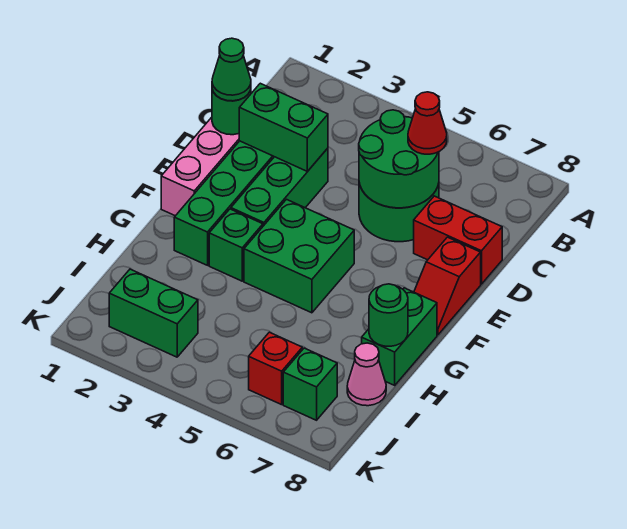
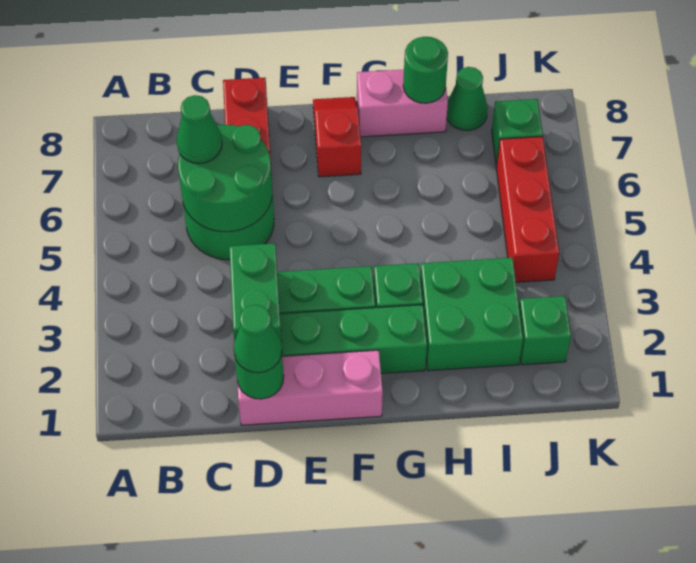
red cone C6 level 3 -> green cone C6 level 3
red slope E8:F8 level 1 top E -> red slope F7:F8 level 1 top 7
green brick F4:G5 level 1 -> green brick H2:I3 level 1
green brick G8:H8 level 1 -> pink brick G8:H8 level 1
pink cone I8 level 1 -> green cone I8 level 1
green brick J2:J3 level 1 -> green brick J2 level 1
red brick J6 level 1 -> red brick J4:J6 level 1

